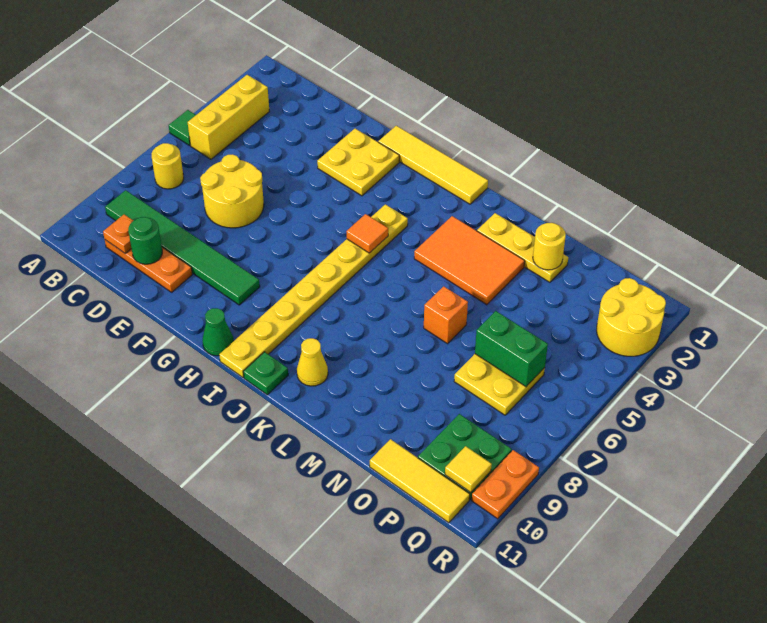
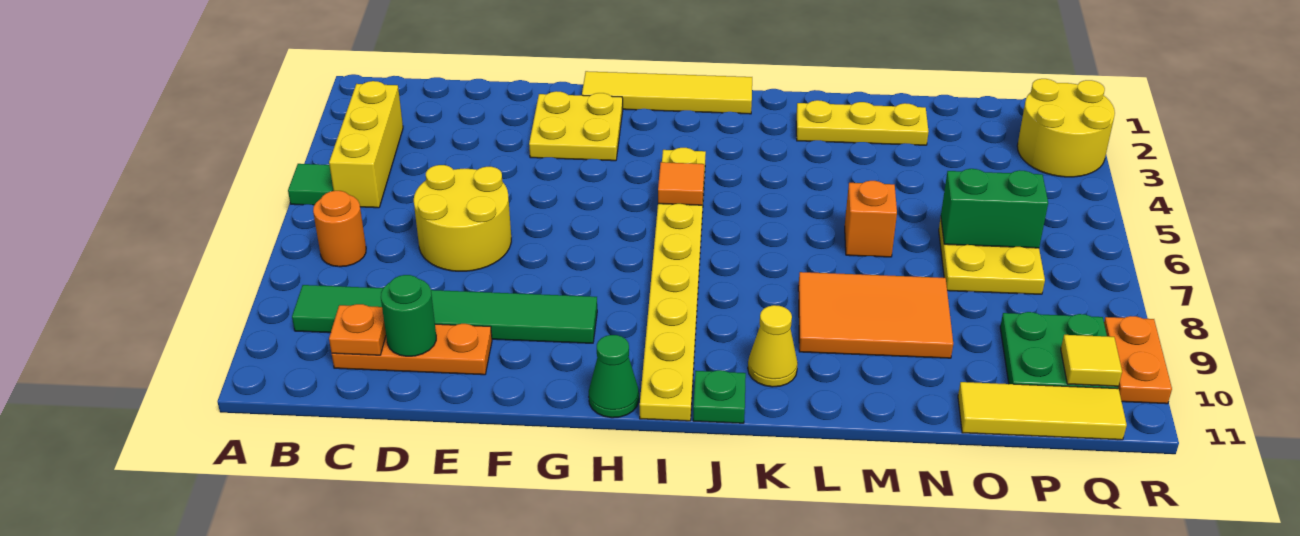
yellow round brick B7 level 1 -> orange round brick B7 level 1
orange tile K3:M4 level 1 -> orange tile L8:N9 level 1
yellow round brick N2 level 2 -> none

